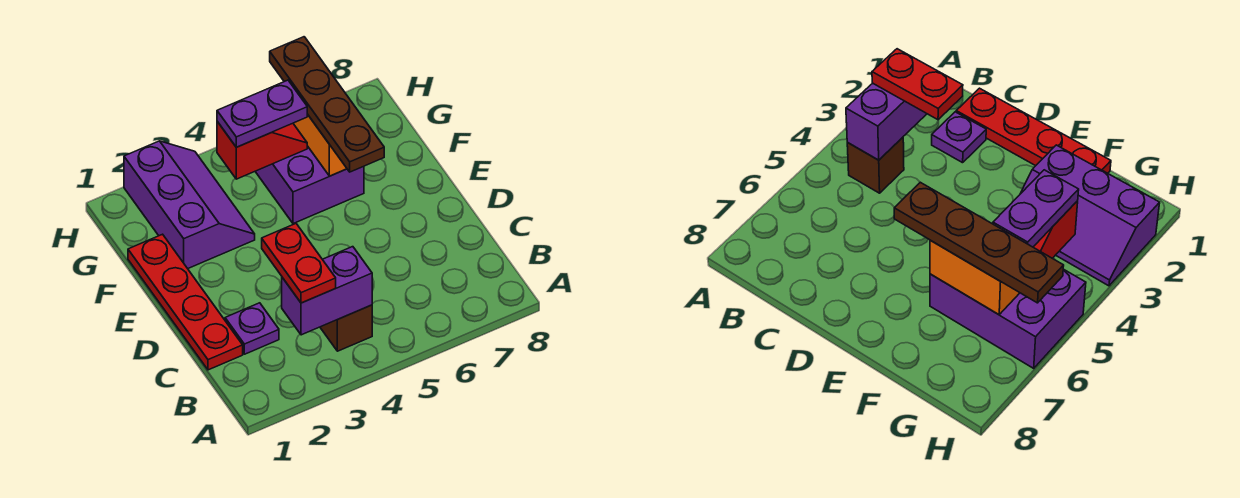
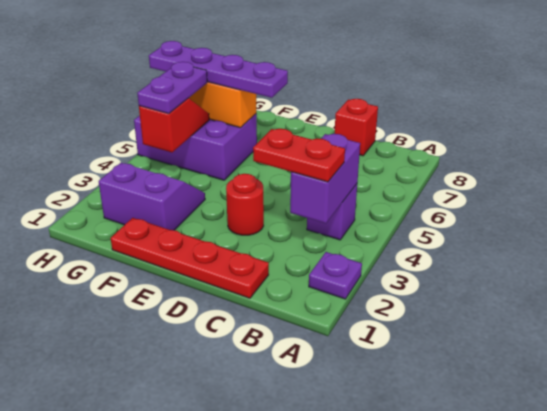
brown brick B4 level 1 -> purple brick B4 level 1
purple plate C2 level 1 -> purple plate A2 level 1
none -> red brick C8 level 1
none -> red round brick D3 level 1
brown plate E6:H6 level 3 -> purple plate E6:H6 level 3
purple slope F2:H3 level 1 top 2 -> purple slope F2:G3 level 1 top 2

